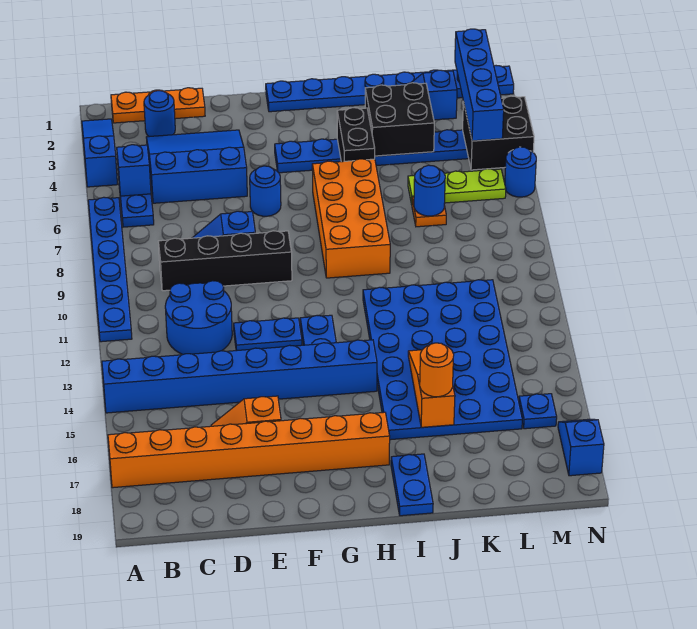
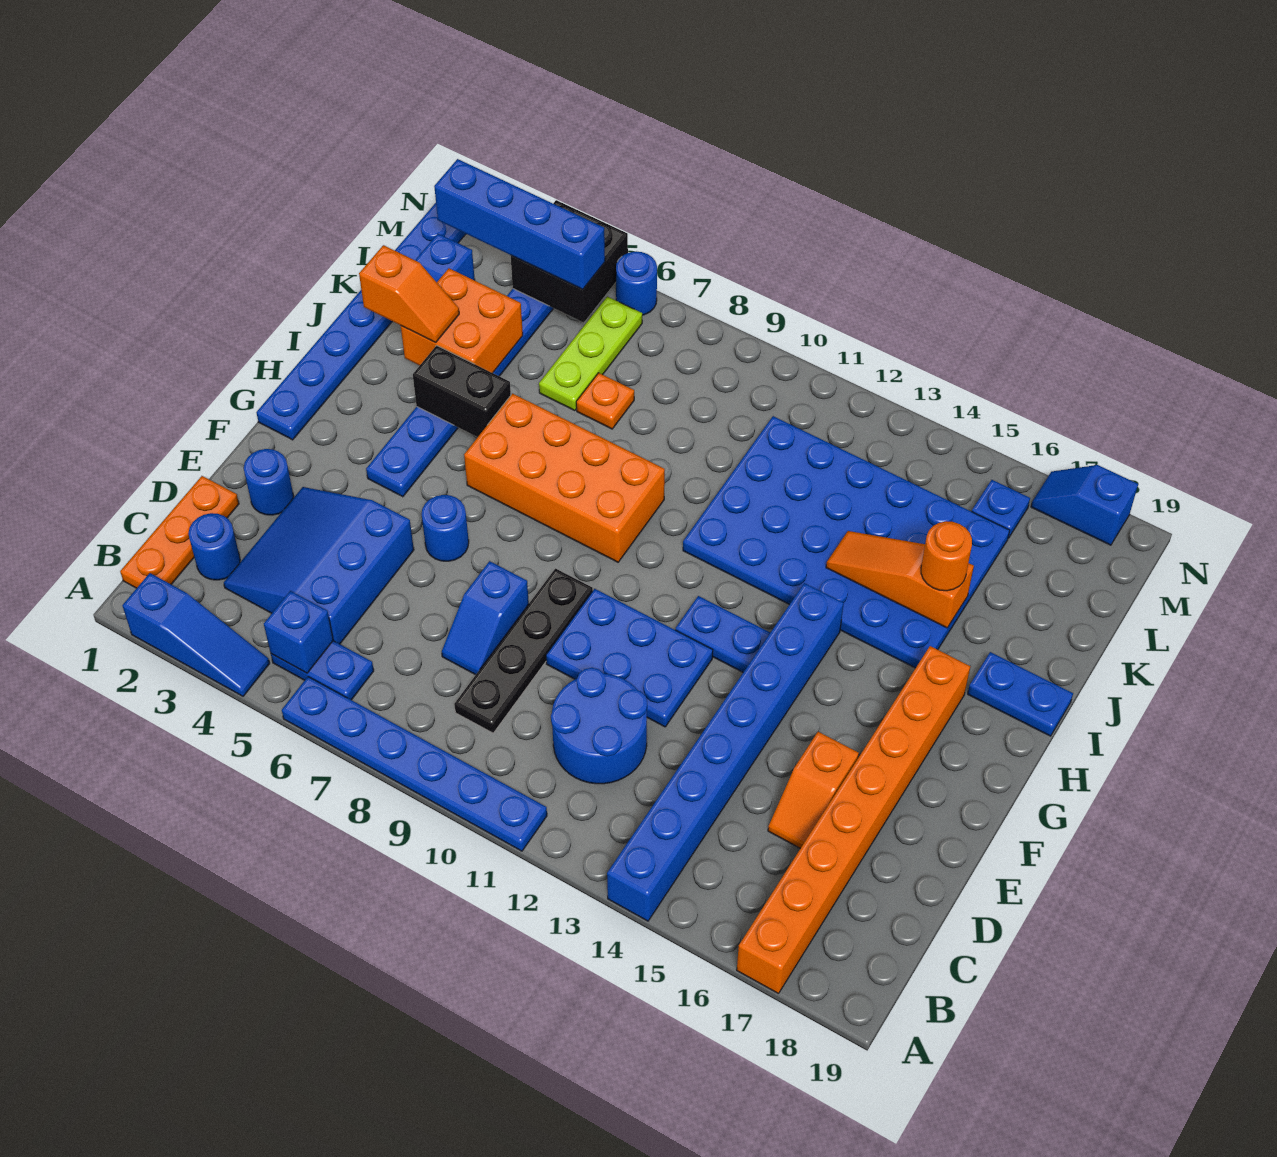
blue slope A2:A4 level 1 top 4 -> blue slope A2:A4 level 1 top 2
black brick C9:F9 level 1 -> black plate C9:F9 level 1
blue plate E12:F12 level 1 -> blue plate E10:F12 level 1
none -> orange slope J2:J3 level 3 top 2
black brick J3:K4 level 2 -> orange brick J3:K4 level 2
blue round brick K7 level 2 -> blue round brick E2 level 1

